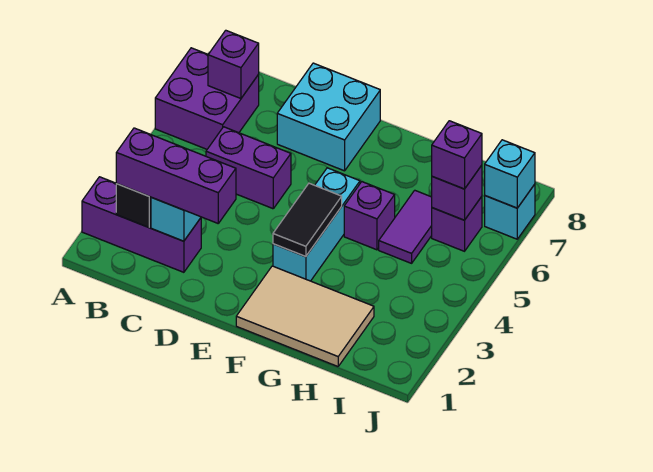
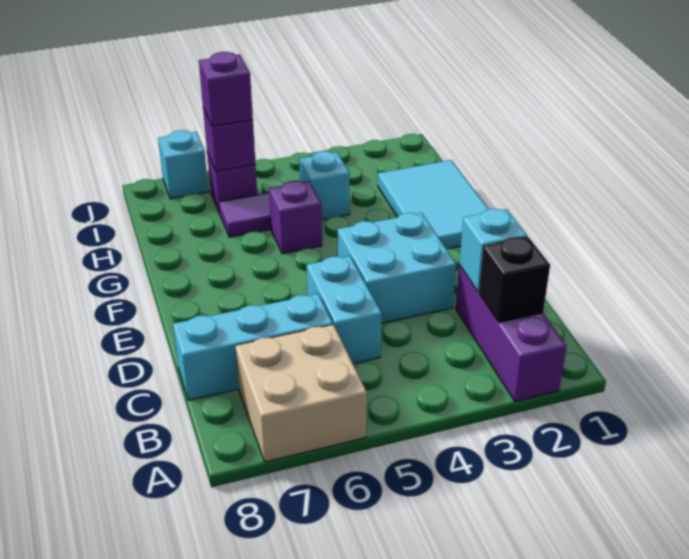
purple brick A6:B7 level 1 -> tan brick A6:B7 level 1
purple brick B2:D2 level 3 -> none
purple brick B7 level 2 -> none
purple brick C5:D5 level 1 -> cyan brick C5:D5 level 1
cyan brick D7:E8 level 1 -> cyan brick D3:E4 level 1
tan tile F1:H2 level 1 -> cyan tile F1:H2 level 1
cyan brick F3:F5 level 1 -> cyan brick C6:C8 level 1
black tile F3:F4 level 2 -> none
cyan brick J7 level 2 -> cyan brick H4 level 1

